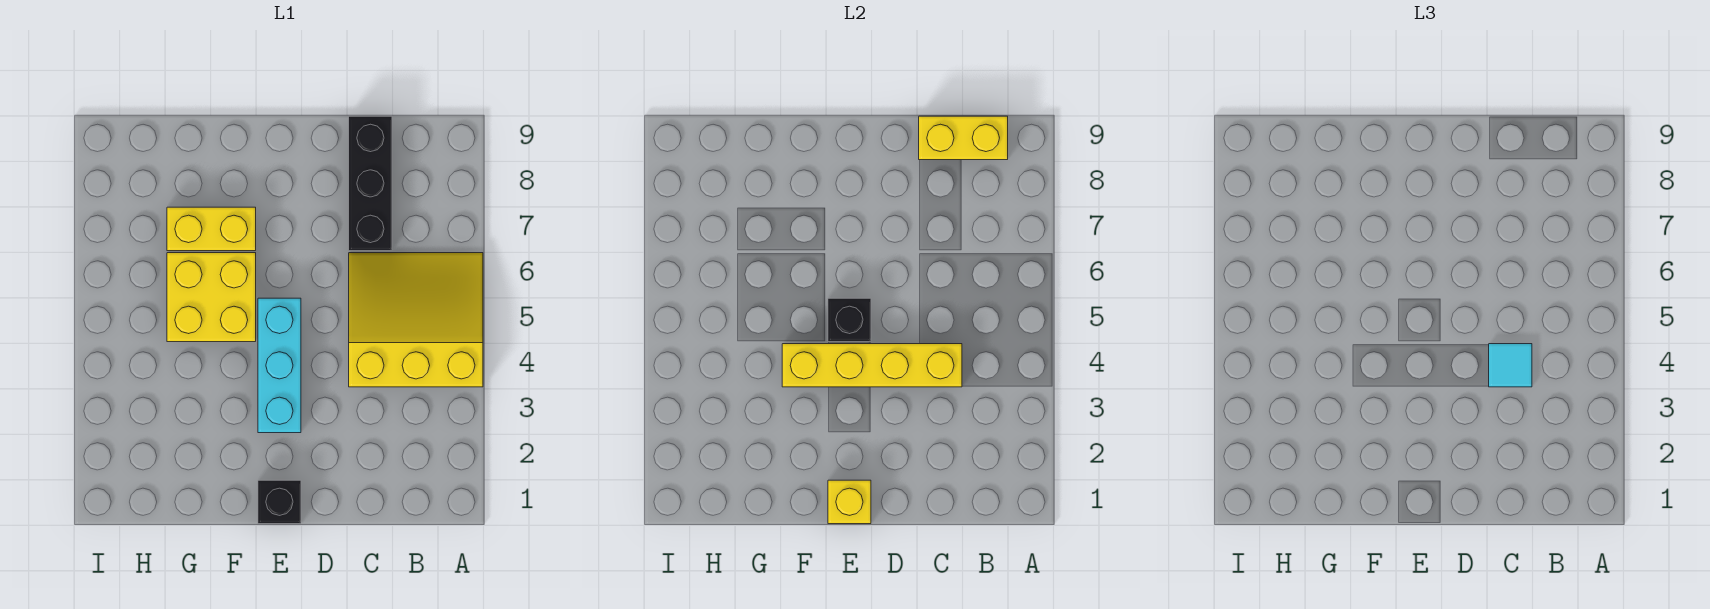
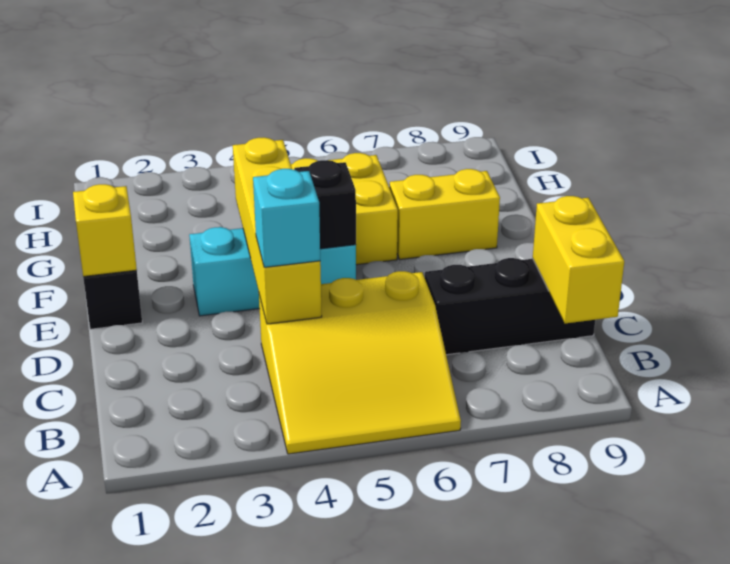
yellow slope A4:C6 level 1 top 4 -> yellow slope A4:C6 level 1 top C
cyan tile C4 level 3 -> cyan brick C4 level 3
yellow brick F7:G7 level 1 -> yellow brick F7:F8 level 1

